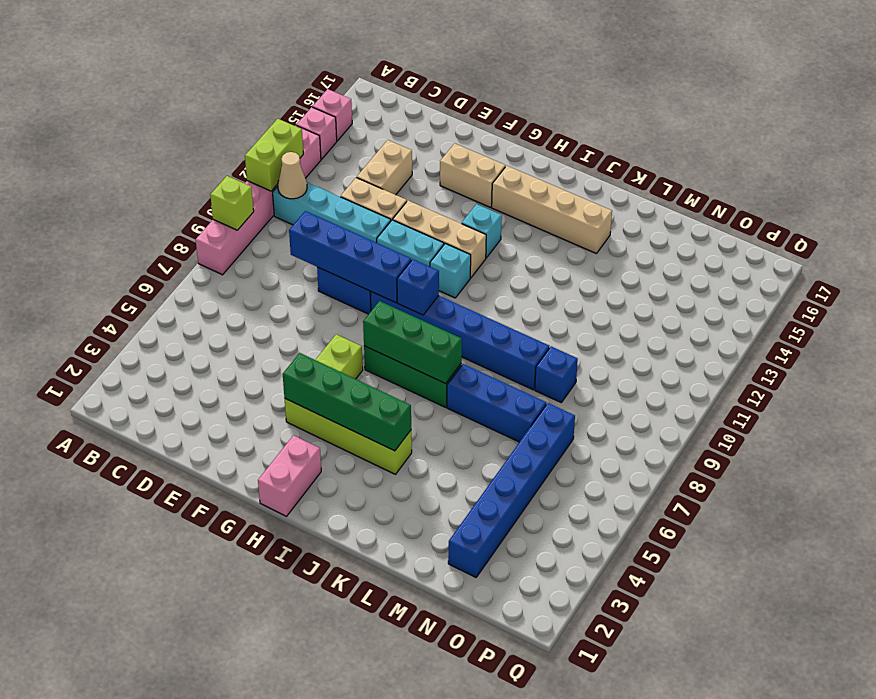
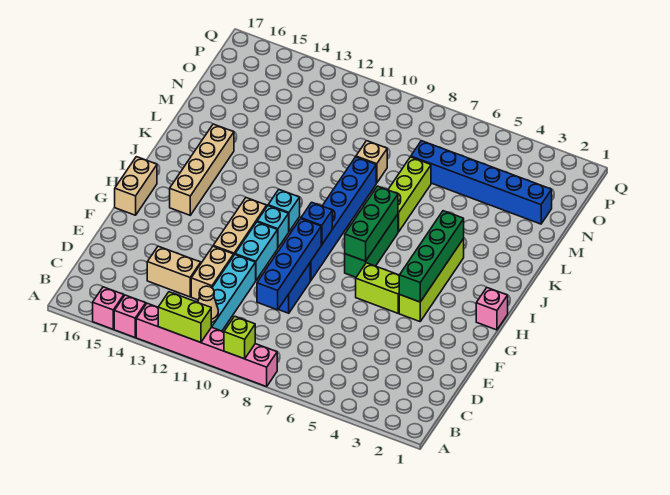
tan brick F15:G15 level 1 -> tan brick G17:H17 level 1
pink brick H1:H2 level 1 -> pink brick H1 level 1
cyan brick H13 level 1 -> cyan brick I11 level 1
blue brick K7:M7 level 1 -> lime brick K7:M7 level 1
blue brick M9 level 1 -> tan brick M9 level 1

